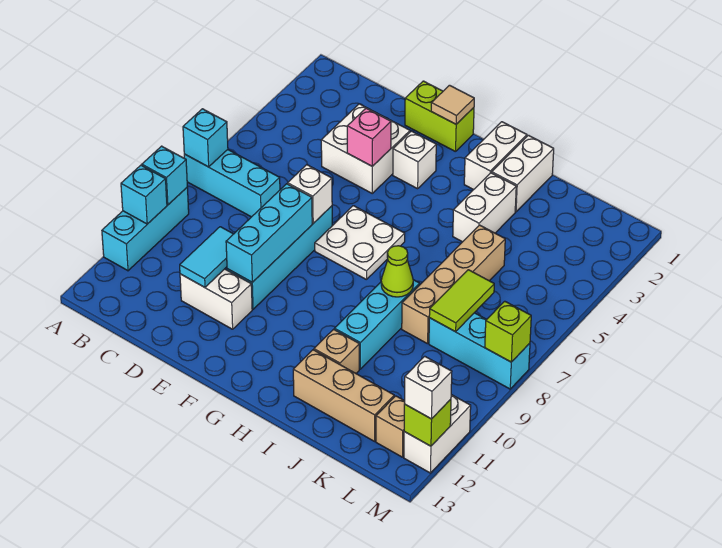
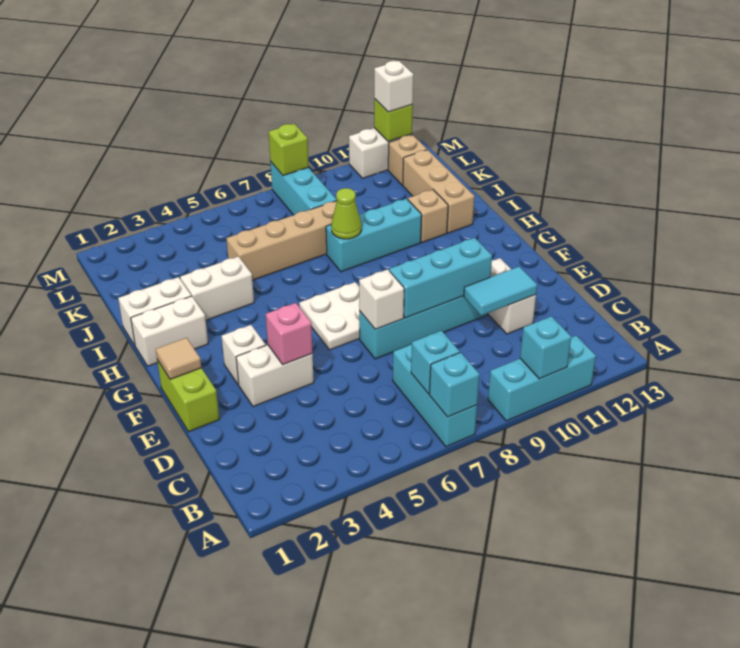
cyan brick A9 level 2 -> cyan brick B7 level 2
white brick D3:E4 level 1 -> white brick E3:E4 level 1
lime tile K7:K8 level 2 -> none

